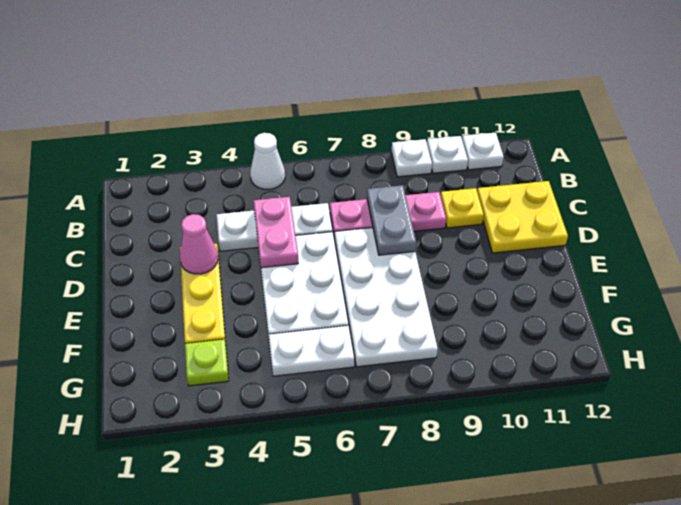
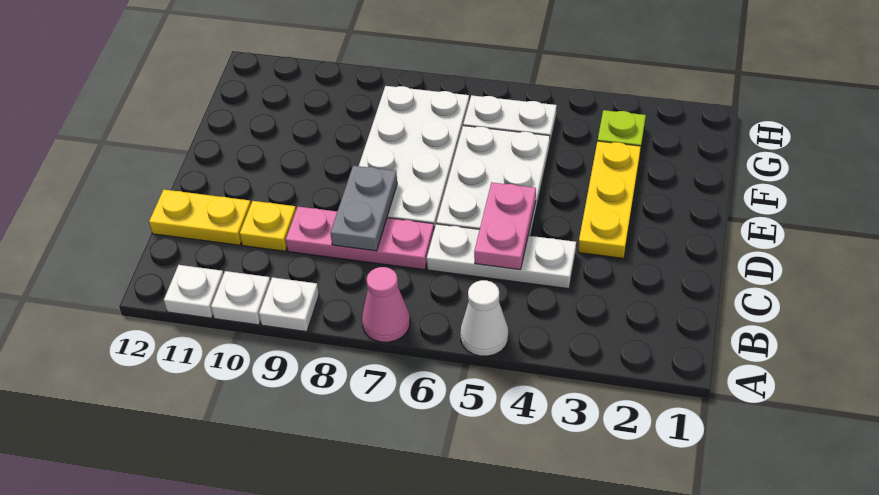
yellow plate C11:D12 level 1 -> yellow plate C11:C12 level 1
pink cone D3 level 2 -> pink cone A7 level 1

